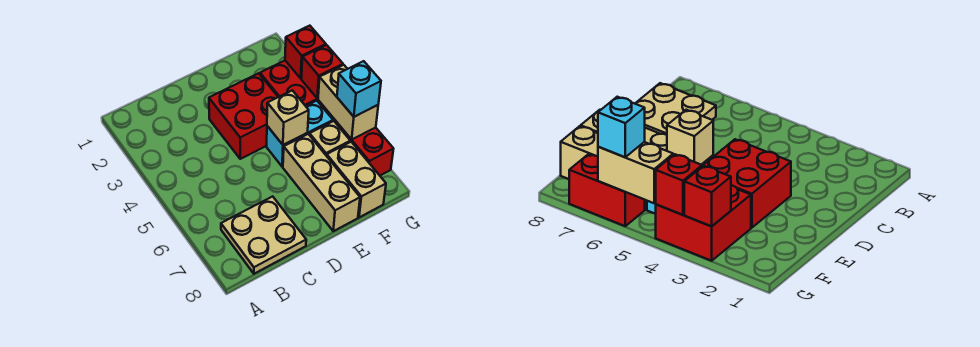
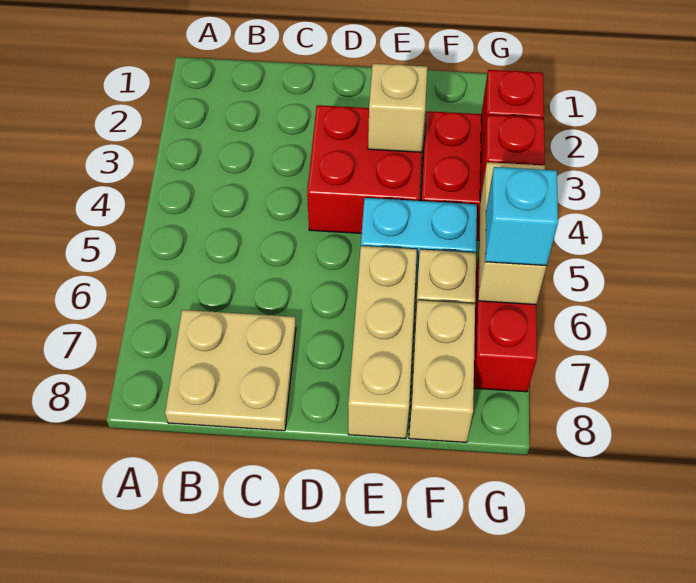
tan brick E5 level 2 -> tan brick E3 level 2

